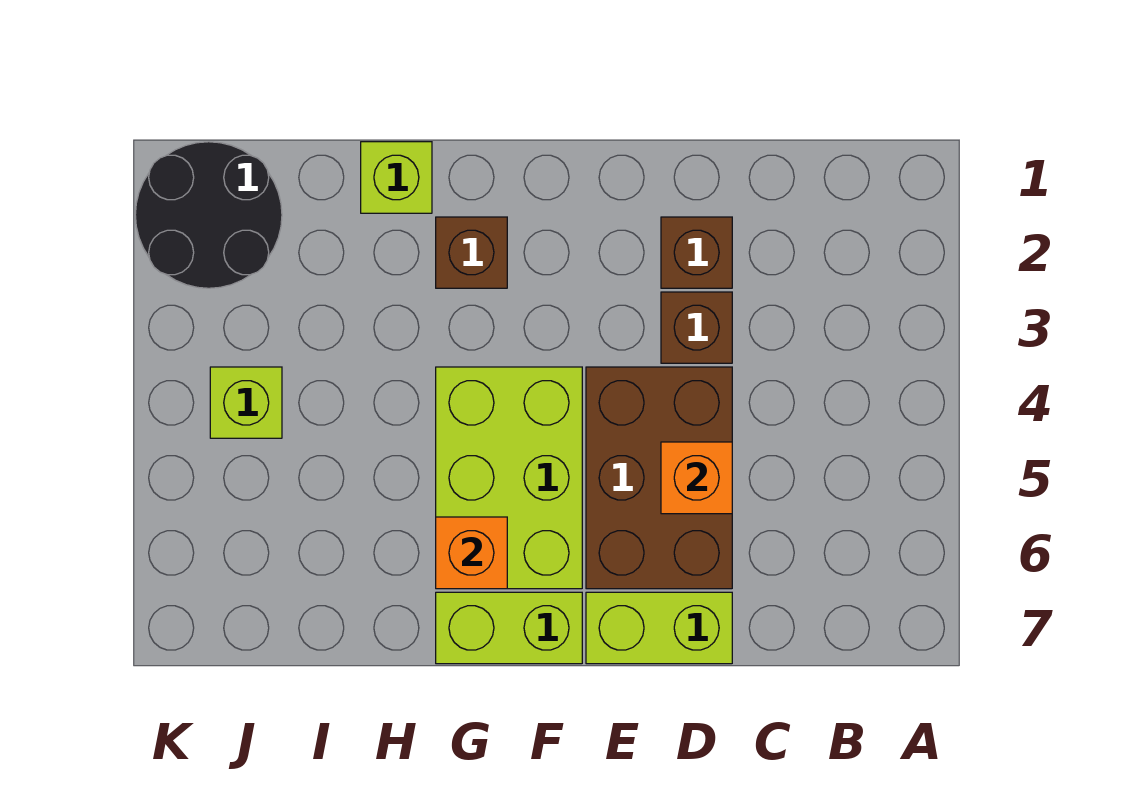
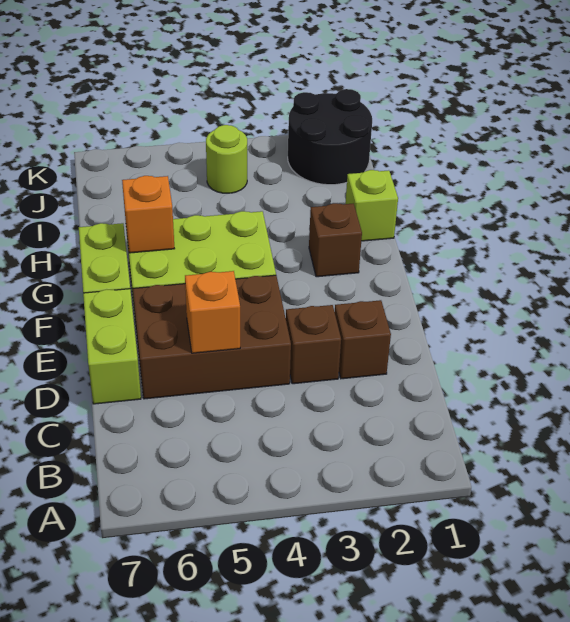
lime brick J4 level 1 -> lime round brick J4 level 1

